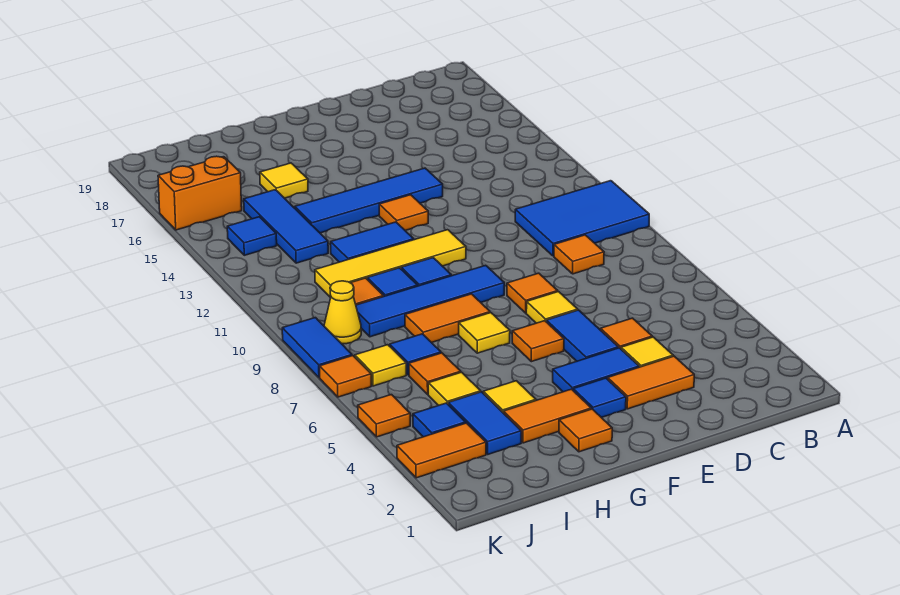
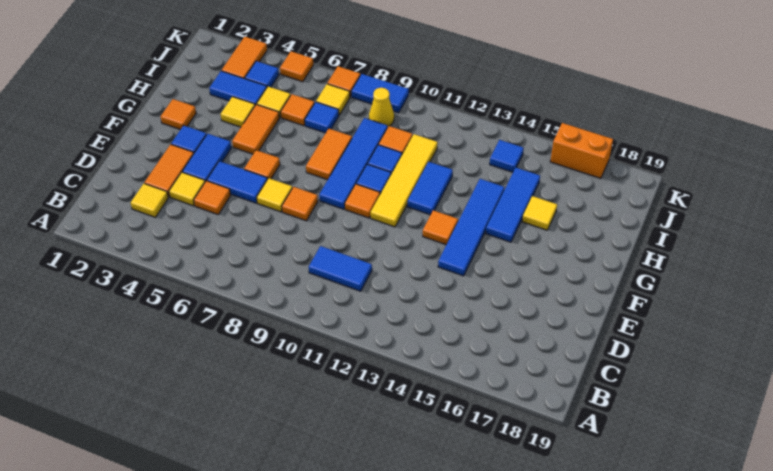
blue tile A10:C11 level 1 -> blue tile C10:C11 level 1
orange tile C9 level 1 -> orange tile F10 level 1
orange tile G3:H3 level 1 -> orange tile G5:H5 level 1
yellow tile G7 level 1 -> yellow tile C3 level 1
blue tile I13:I15 level 1 -> blue tile G15:I15 level 1
orange brick J16:K16 level 1 -> orange brick K16:K17 level 1

